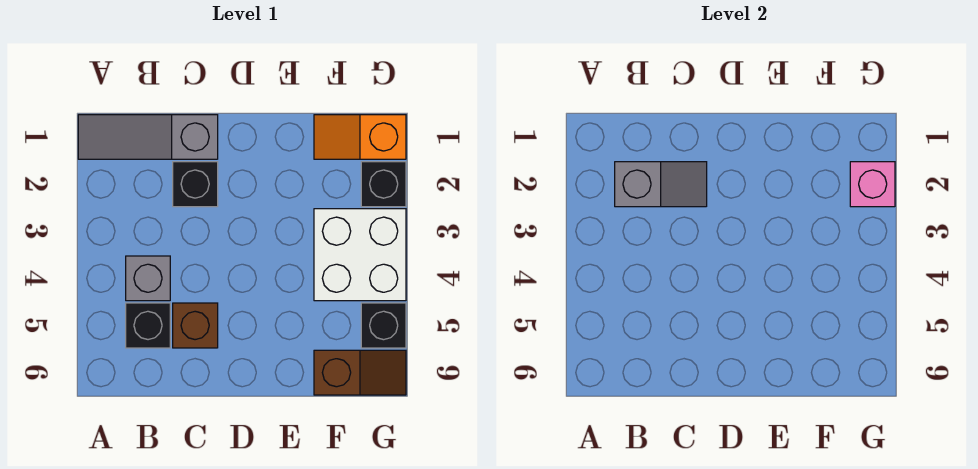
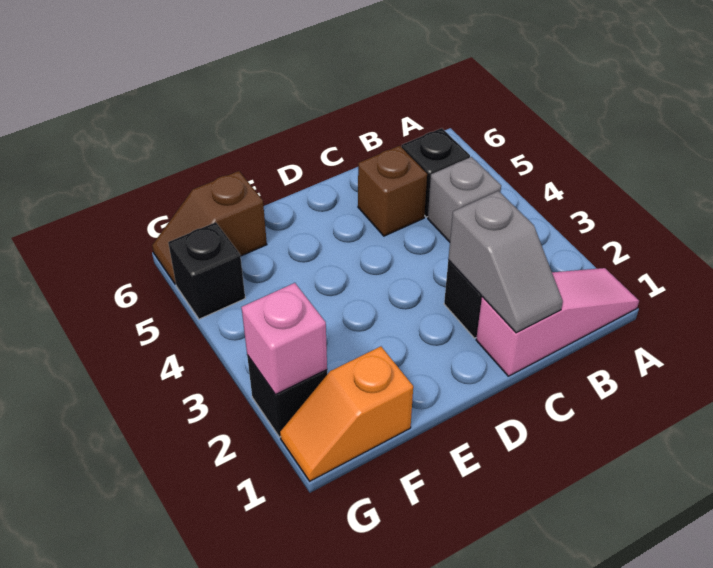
grey slope A1:C1 level 1 top C -> pink slope A1:C1 level 1 top C
grey slope B2:C2 level 2 top B -> grey slope C1:C2 level 2 top 2
orange slope F1:G1 level 1 top G -> orange slope F1:G1 level 1 top F
white brick F3:G4 level 1 -> none

